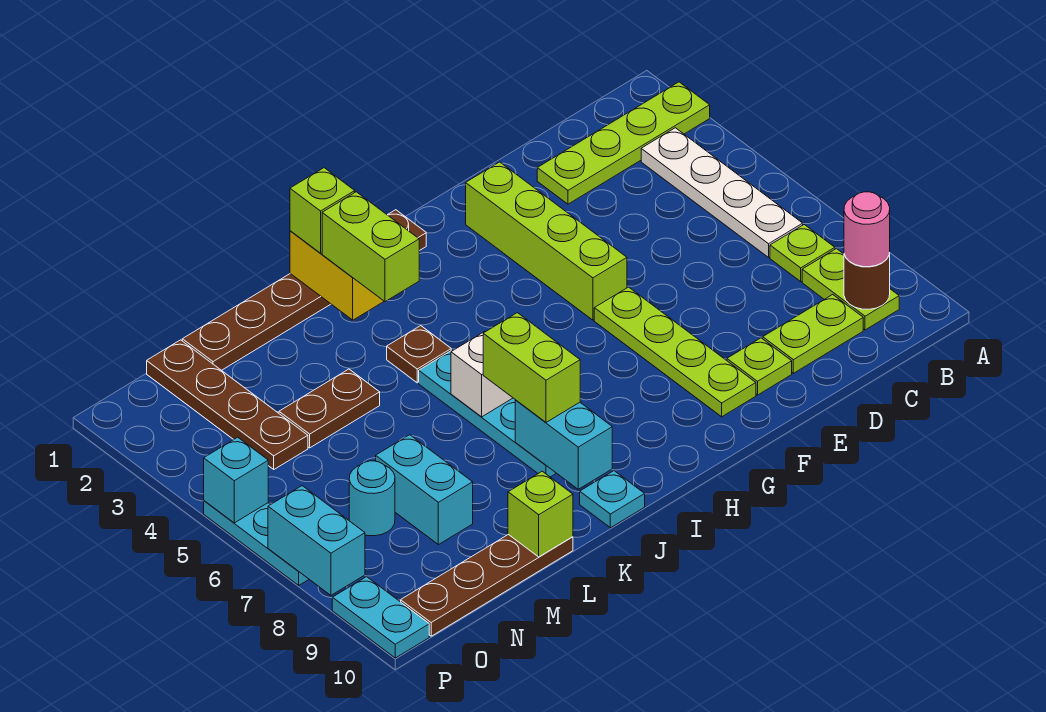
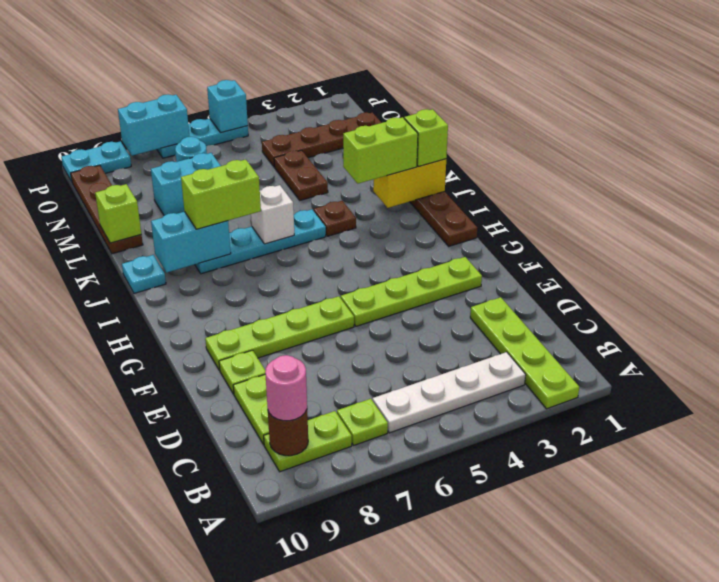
lime brick F2:F5 level 1 -> lime plate F2:F5 level 1

